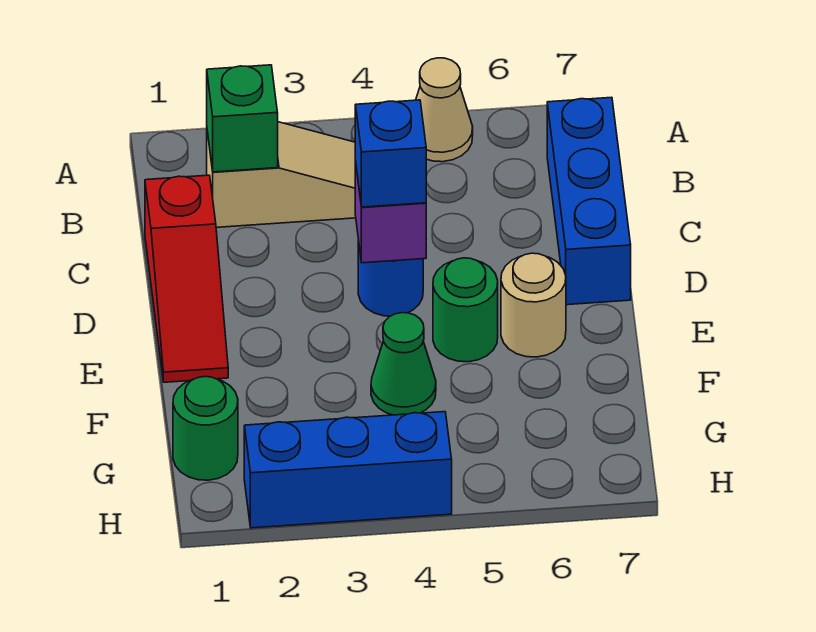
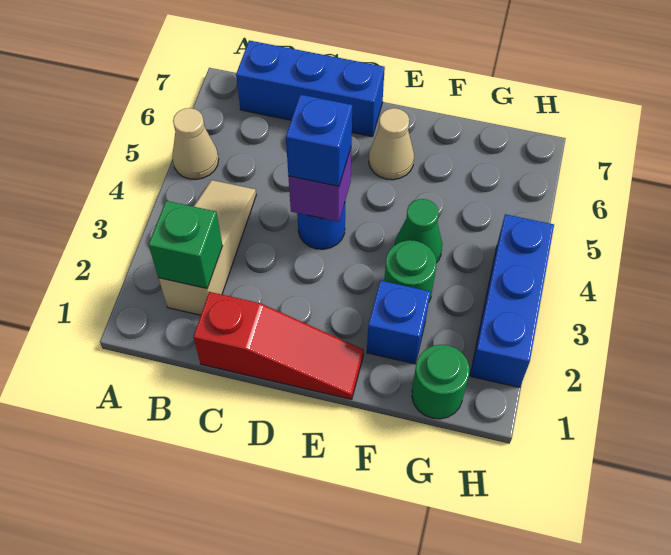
green round brick E5 level 1 -> green round brick F3 level 1
tan round brick E6 level 1 -> tan cone E6 level 1
none -> blue brick F2 level 1

